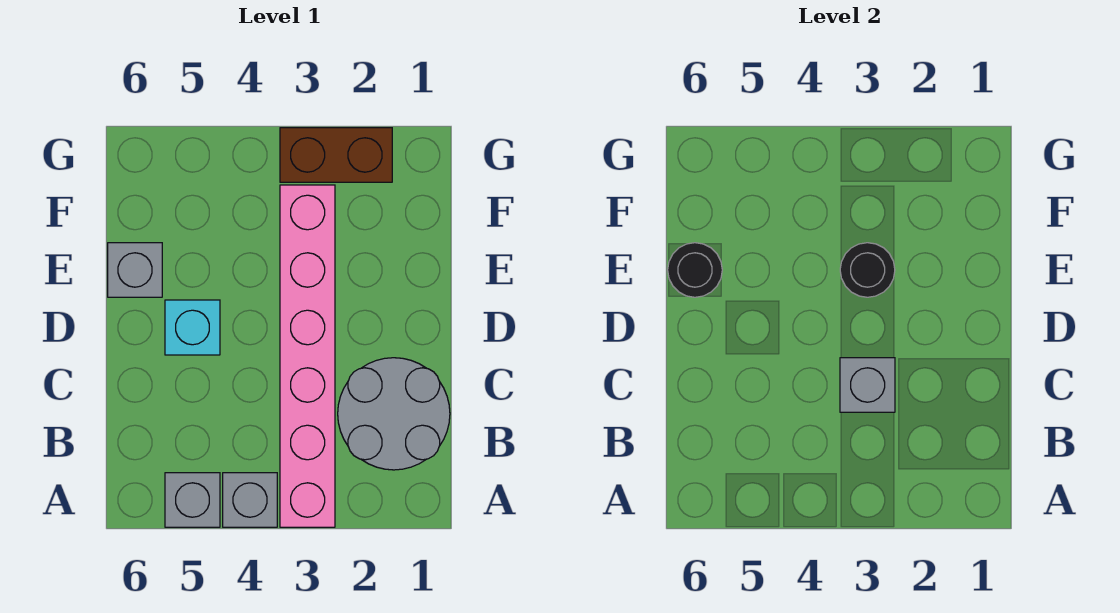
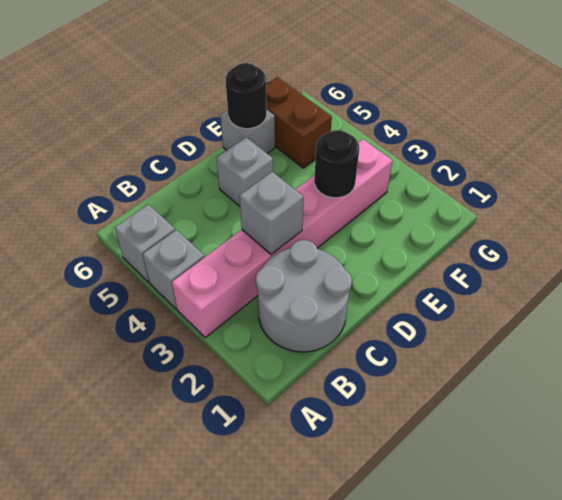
cyan brick D5 level 1 -> grey brick D5 level 1
brown brick G2:G3 level 1 -> brown brick F5:F6 level 1

